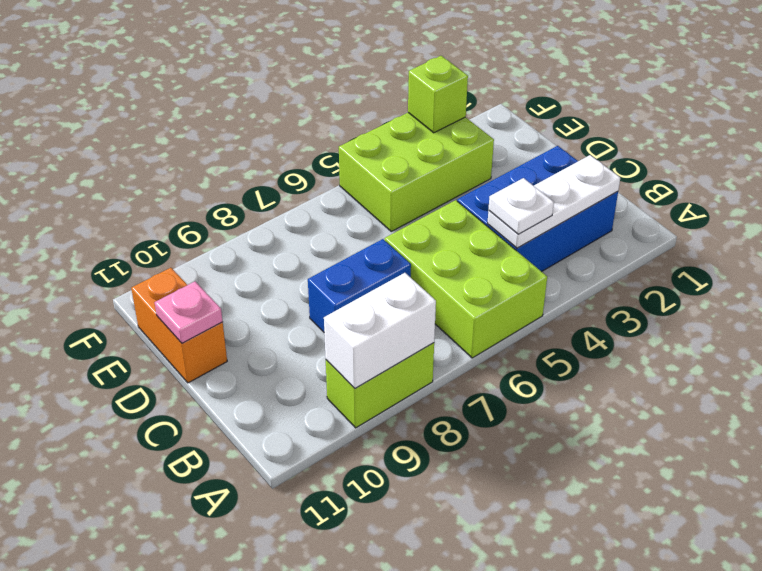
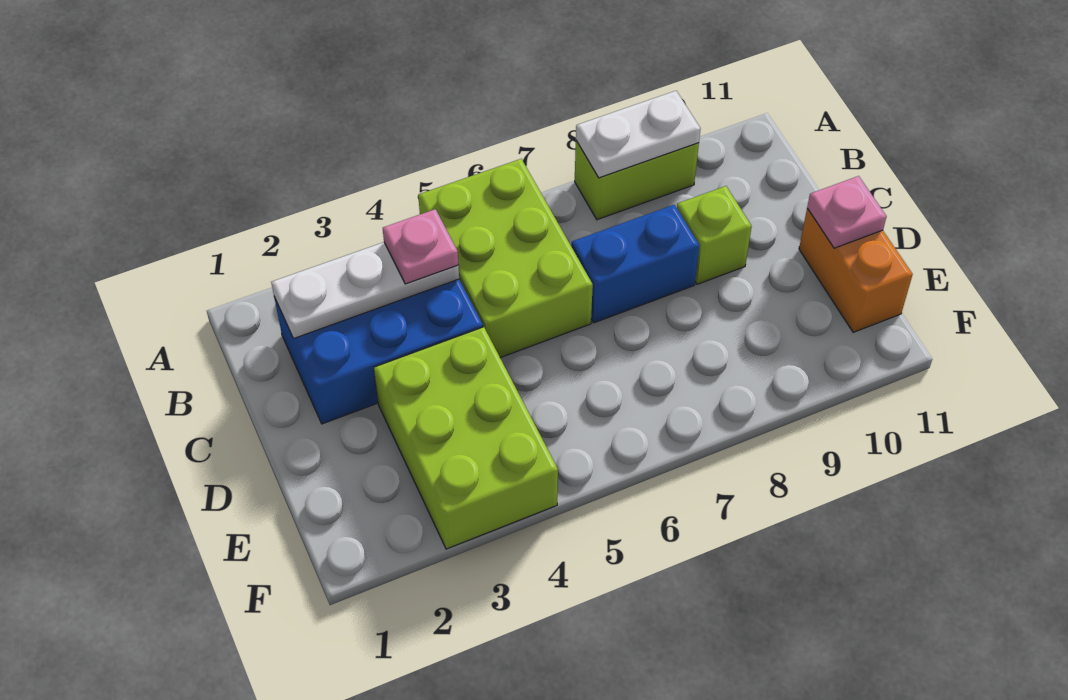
white brick A8:A9 level 2 -> white plate A8:A9 level 2
white plate B4 level 3 -> pink plate B4 level 3
lime brick E3:F5 level 1 -> lime brick D3:F4 level 1
lime brick F3 level 2 -> lime brick C9 level 1

